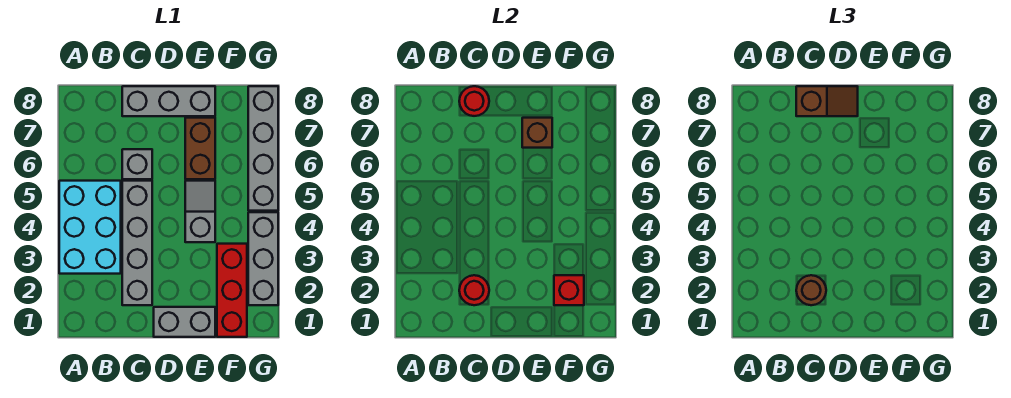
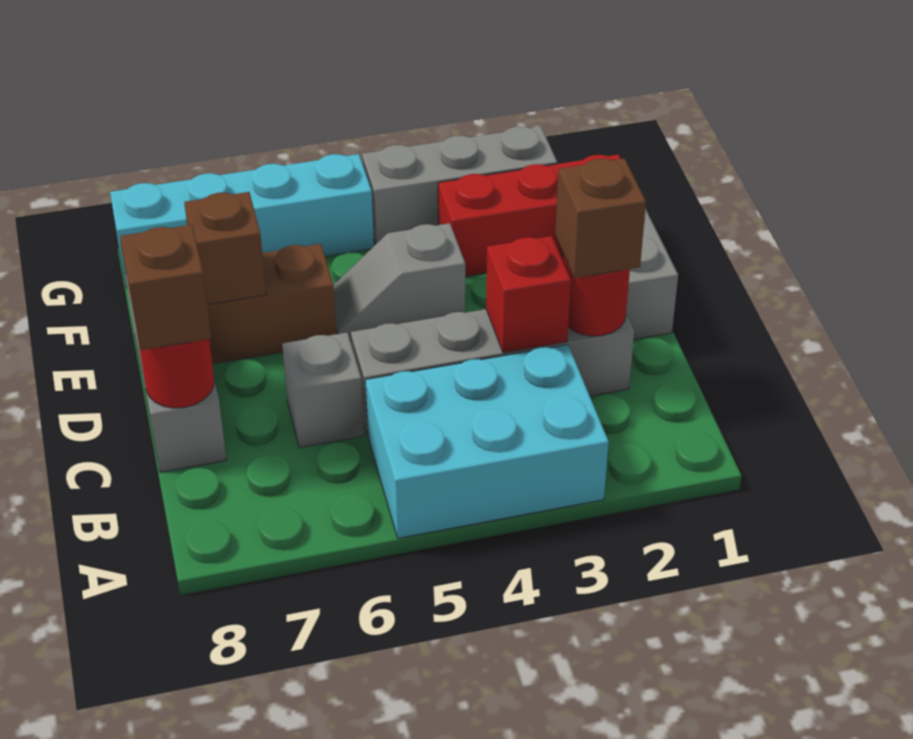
brown round brick C2 level 3 -> brown brick C2 level 3
red brick F2 level 2 -> red brick C3 level 2
grey brick G5:G8 level 1 -> cyan brick G5:G8 level 1

